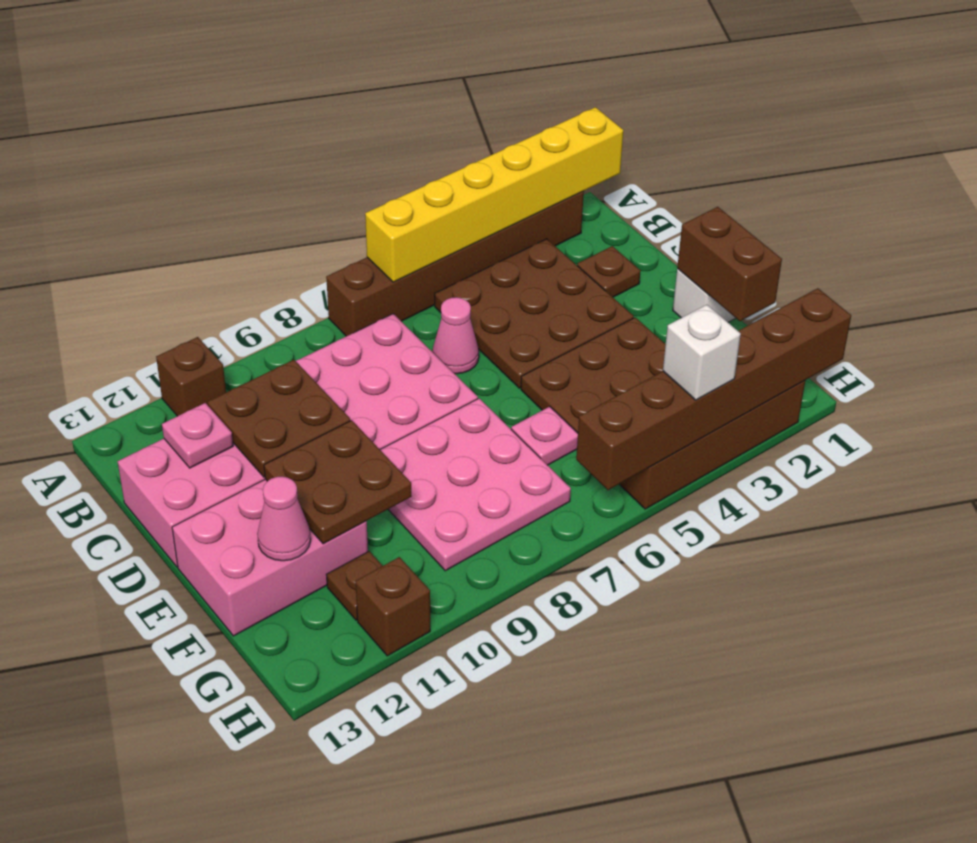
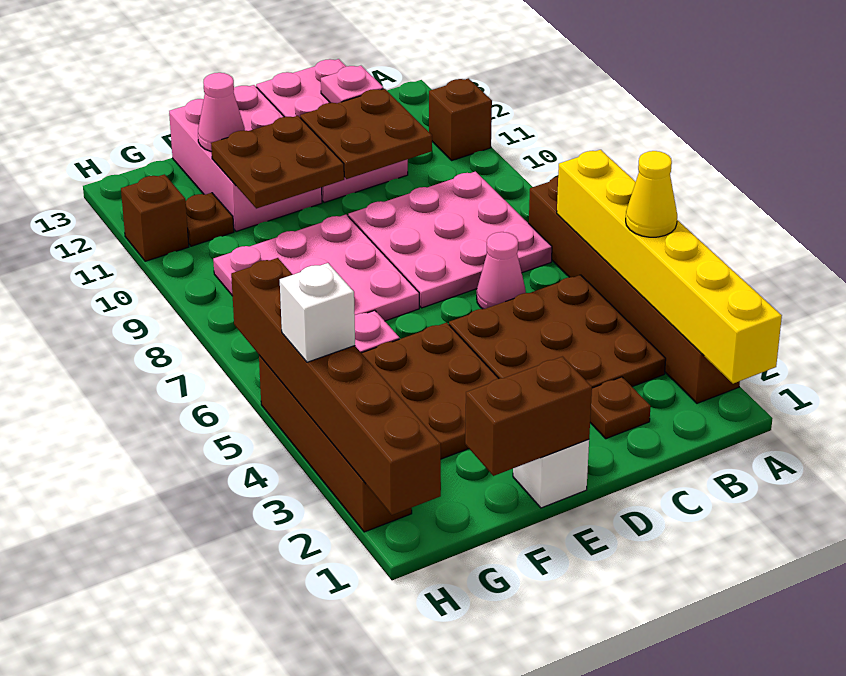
none -> yellow cone A4 level 3

